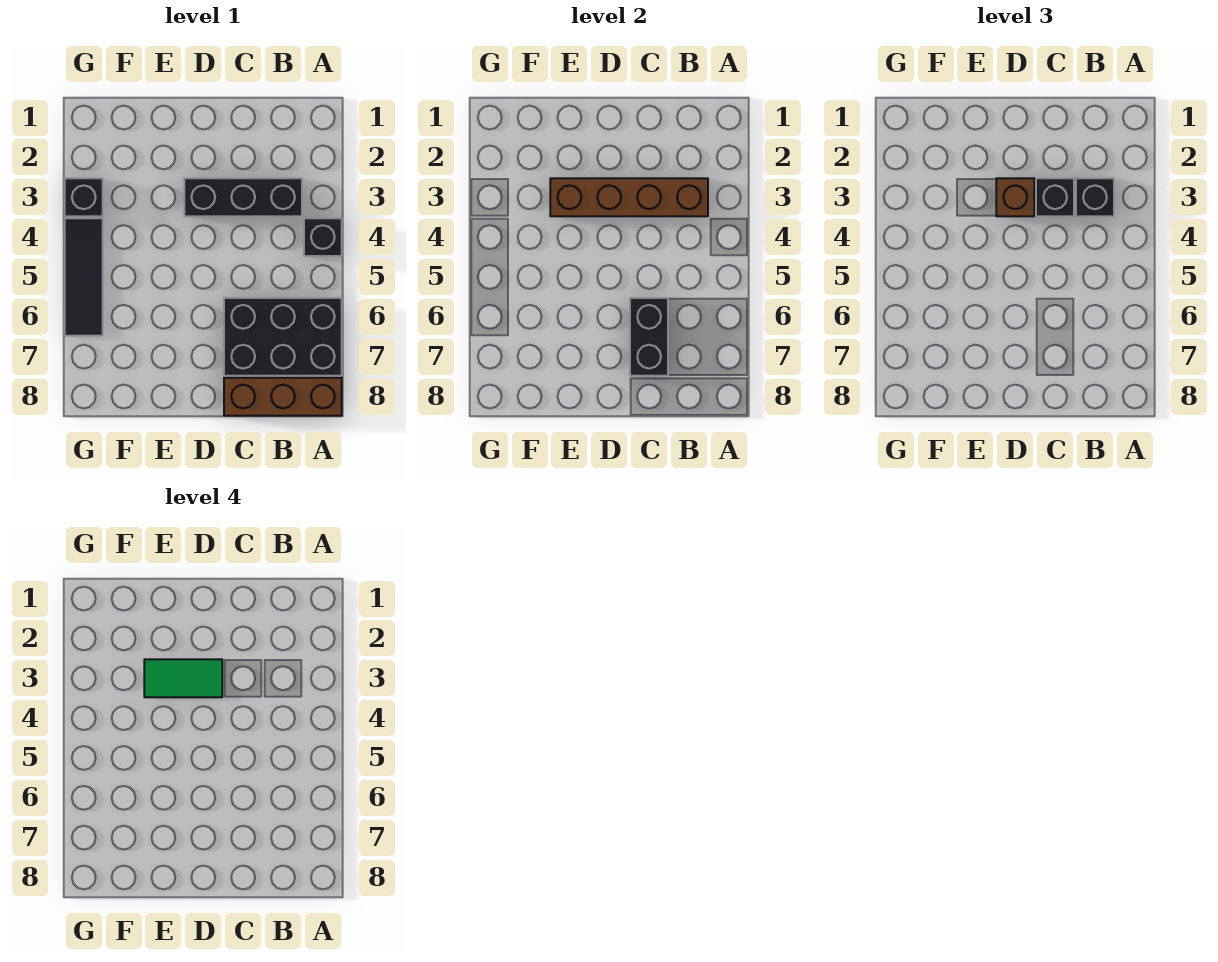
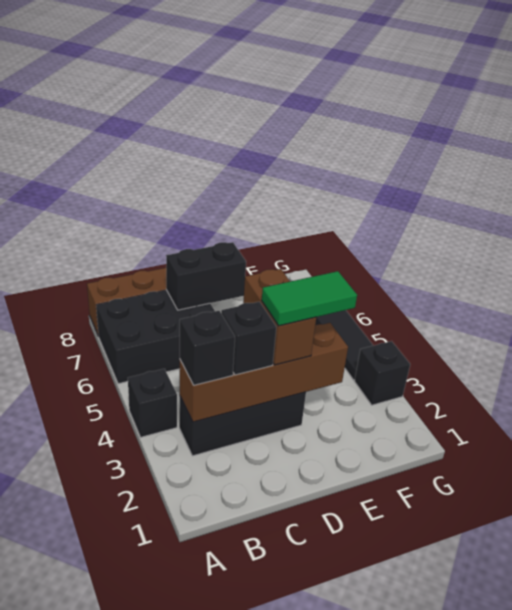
black brick C6:C7 level 2 -> black brick C7:D7 level 2
brown brick D3 level 3 -> brown brick D3:D4 level 3

